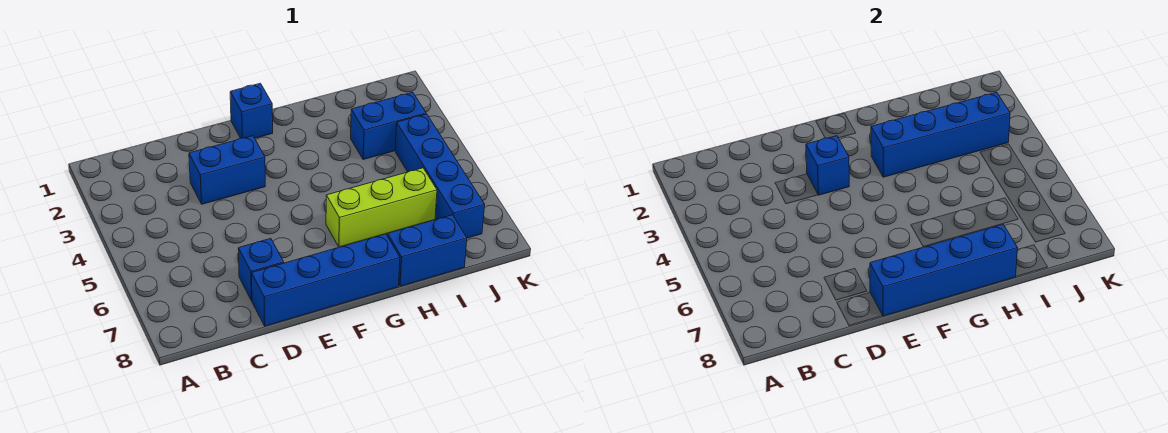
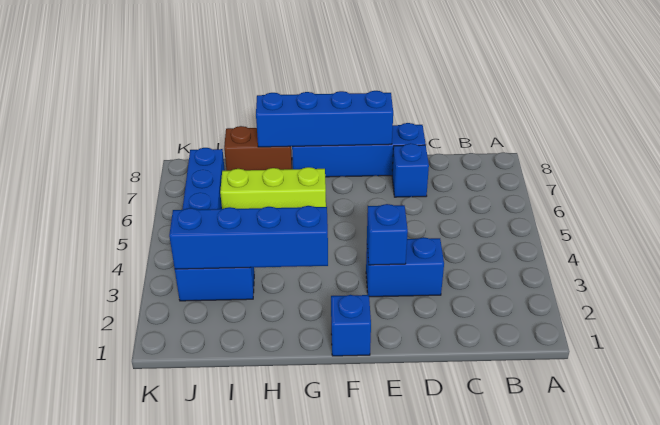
blue brick H8:I8 level 1 -> brown brick H8:I8 level 1

